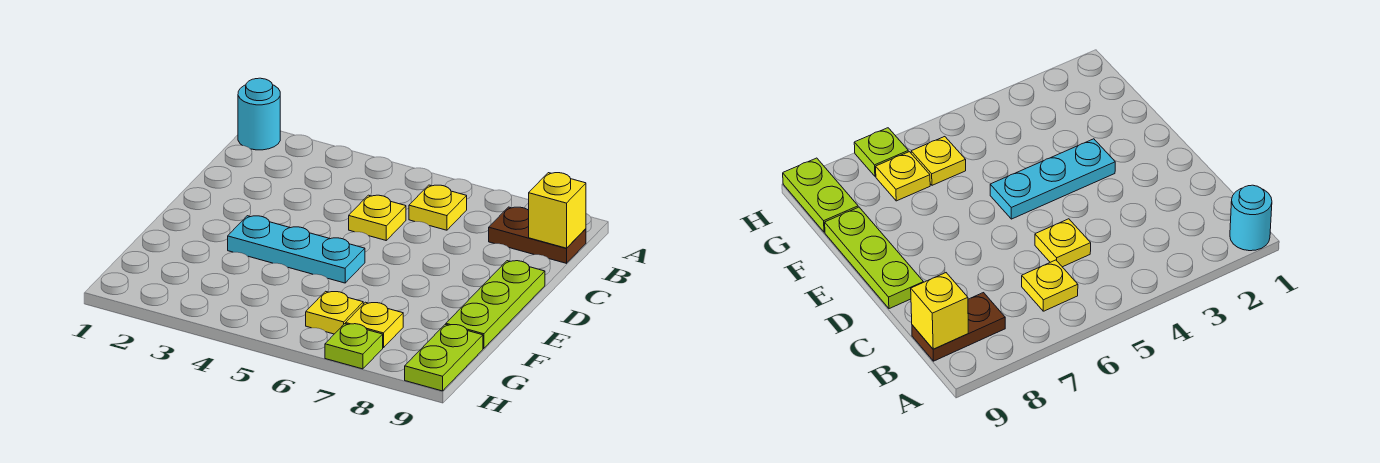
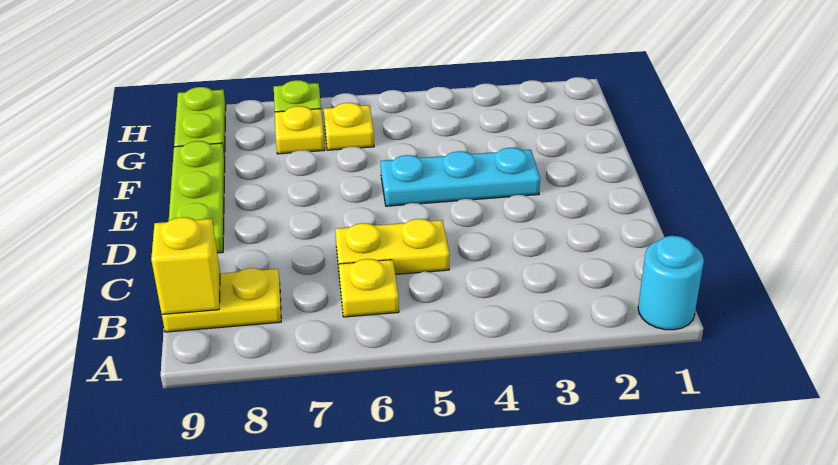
brown plate B8:B9 level 1 -> yellow plate B8:B9 level 1
yellow plate C5 level 1 -> yellow plate C5:C6 level 1

